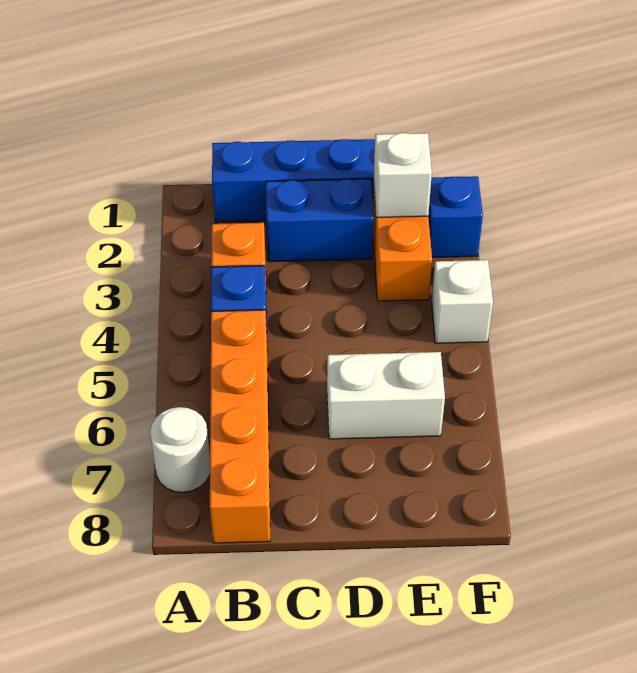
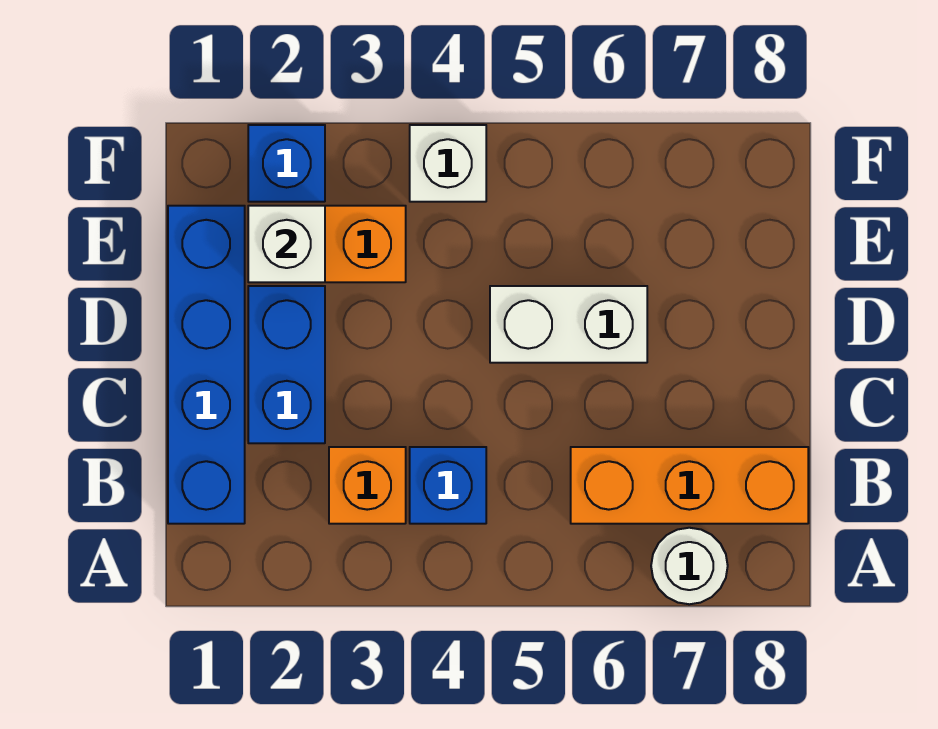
orange brick B5:B8 level 1 -> orange brick B6:B8 level 1
white brick D6:E6 level 1 -> white brick D5:D6 level 1

